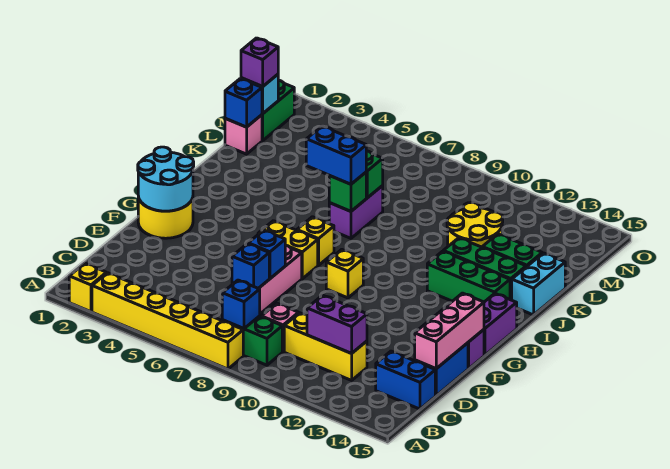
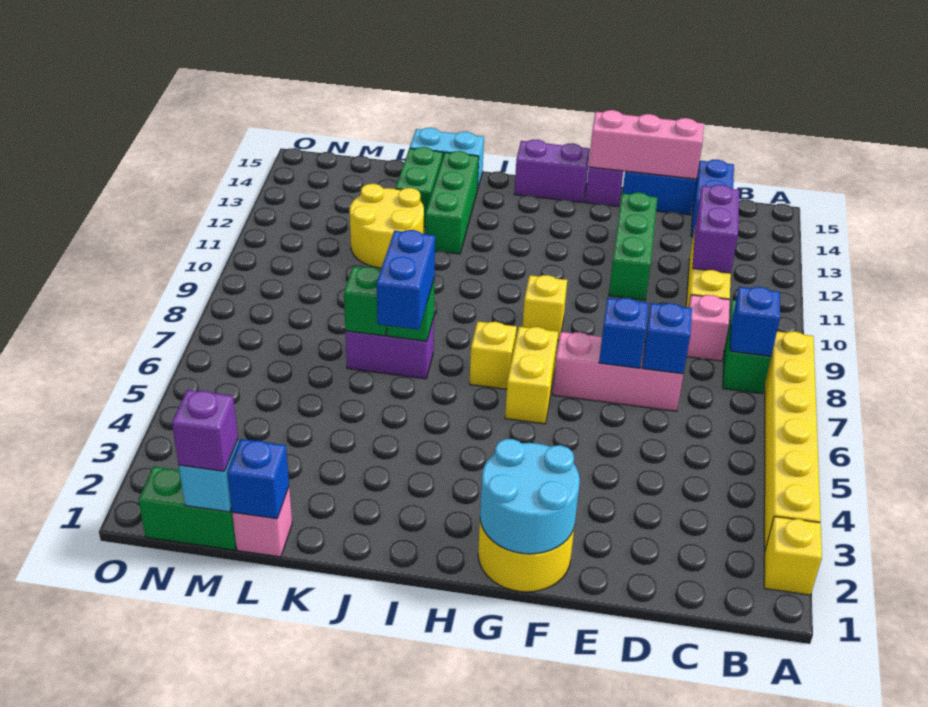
green brick I12:I14 level 1 -> green brick E11:E13 level 1

